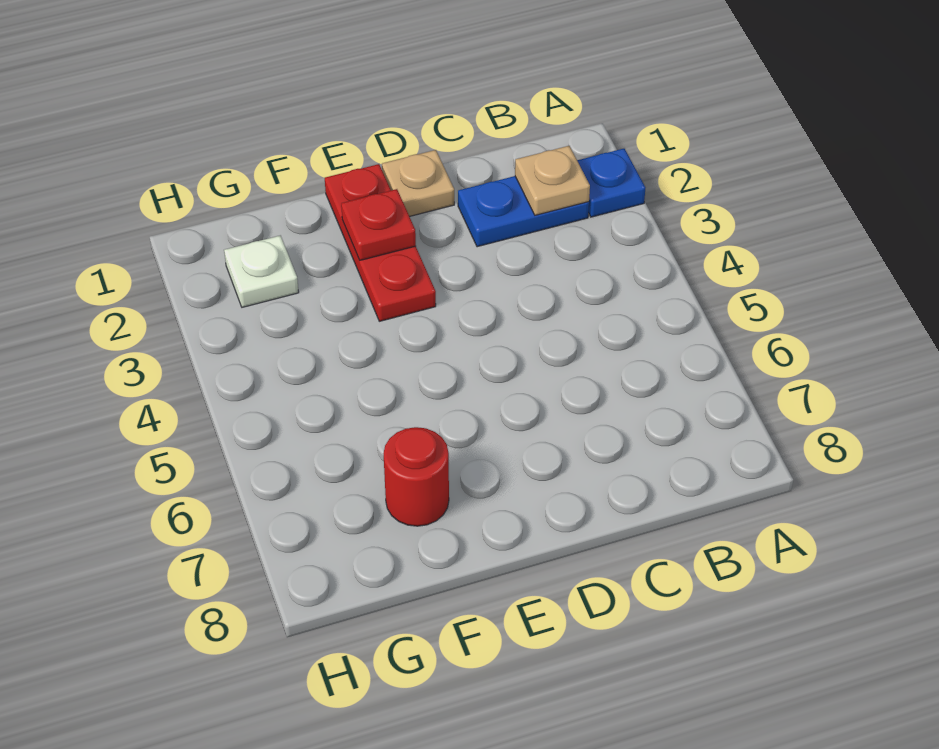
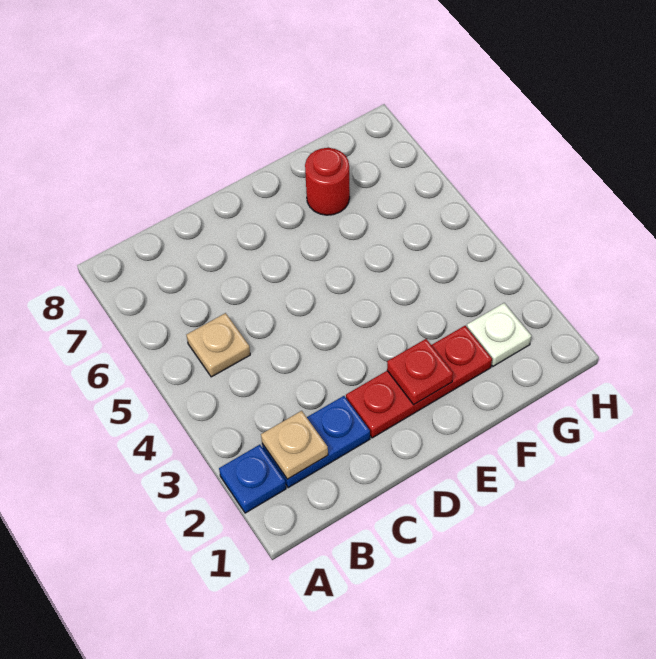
tan plate D1 level 1 -> tan plate B5 level 1
red plate E1:E3 level 1 -> red plate D2:F2 level 1

